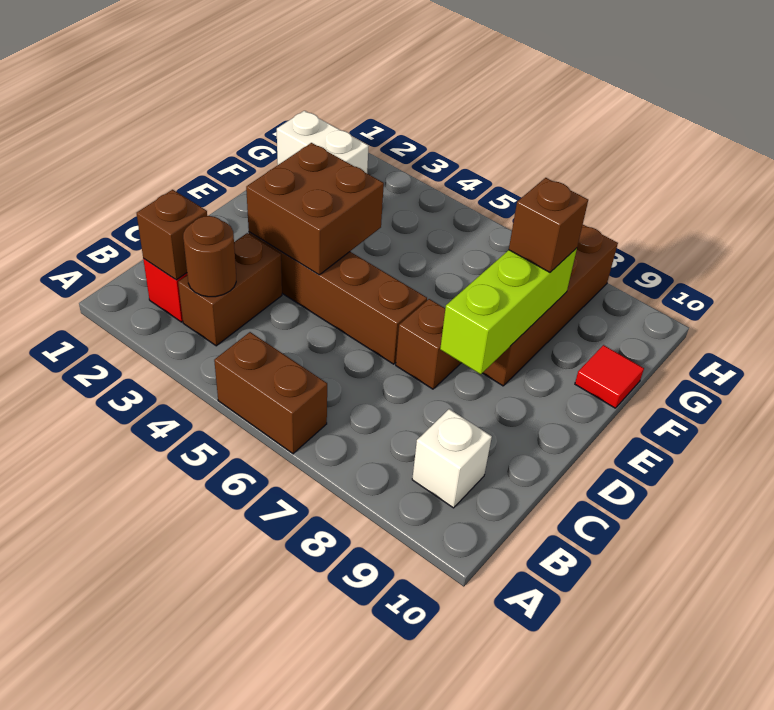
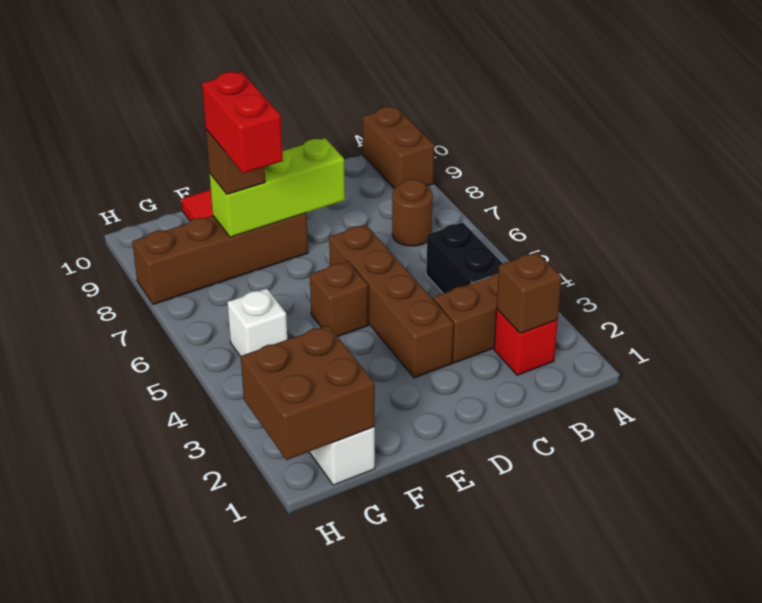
brown brick A5:A6 level 1 -> brown brick A9:A10 level 1
brown round brick B3 level 2 -> brown round brick B7 level 1
none -> black brick B4:B5 level 1
white brick B9 level 1 -> white brick G5 level 1
brown brick D3:E4 level 2 -> brown brick G1:H2 level 2
brown brick D7 level 1 -> brown brick E5 level 1
none -> red brick F7:F8 level 4

